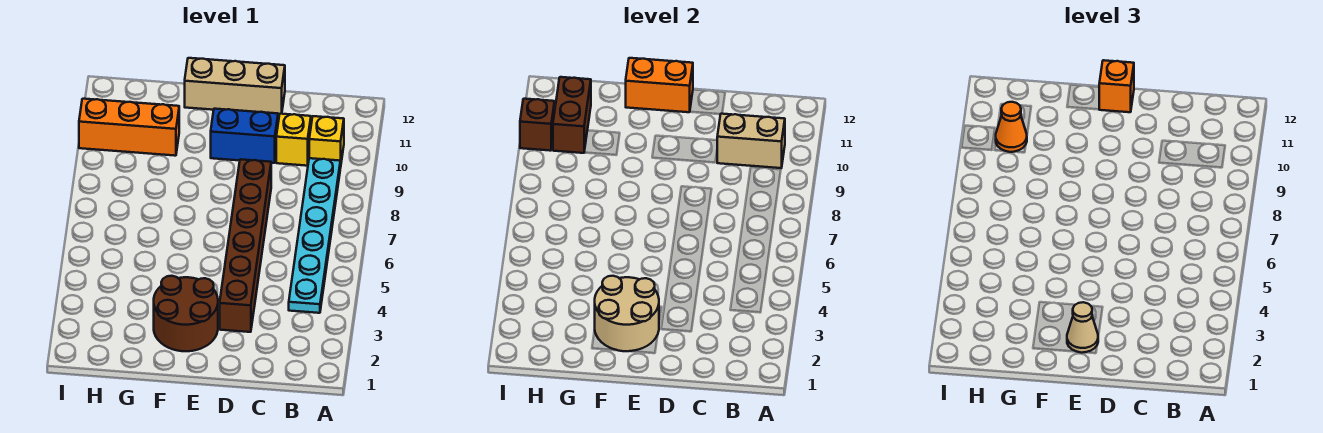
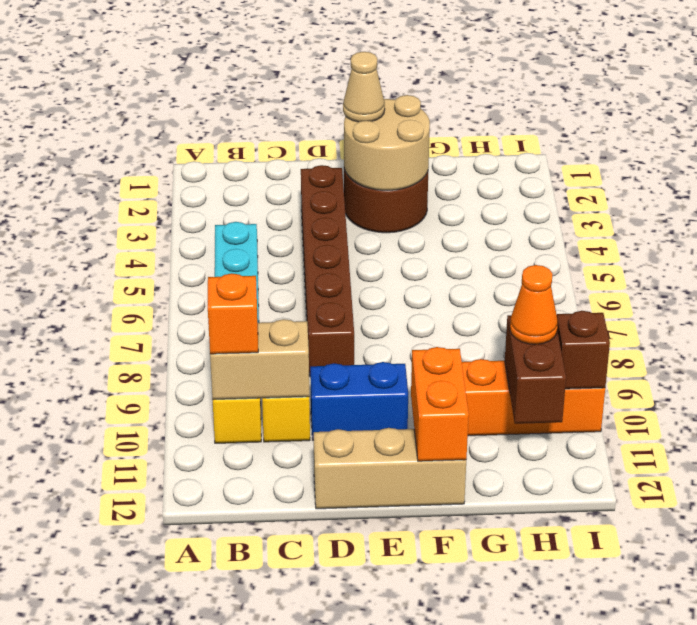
orange brick E12:F12 level 2 -> orange brick F11:F12 level 2
orange brick E12 level 3 -> orange brick B10 level 3

